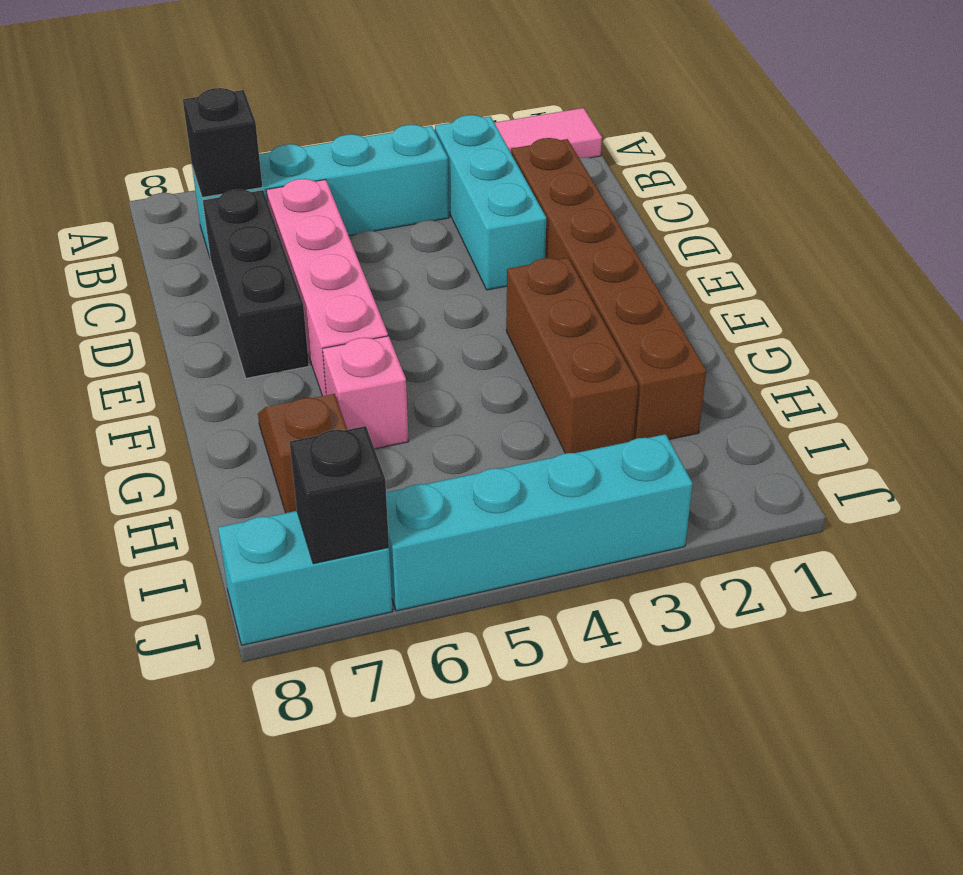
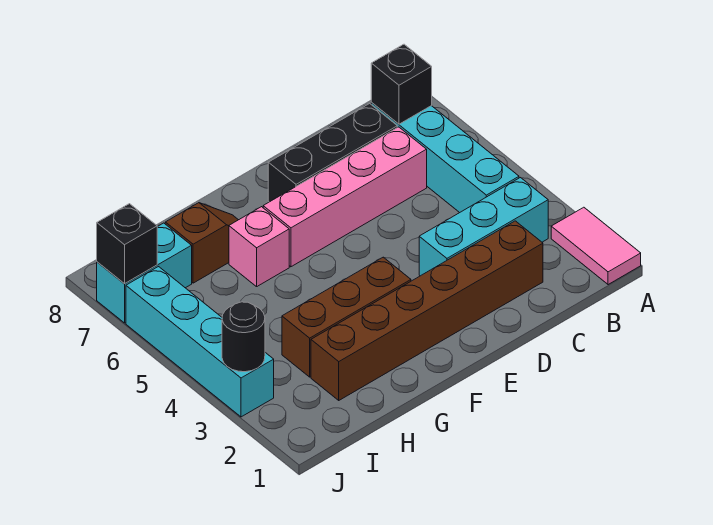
none -> black round brick J3 level 2
cyan brick J7:J8 level 1 -> cyan brick I7:J7 level 1

